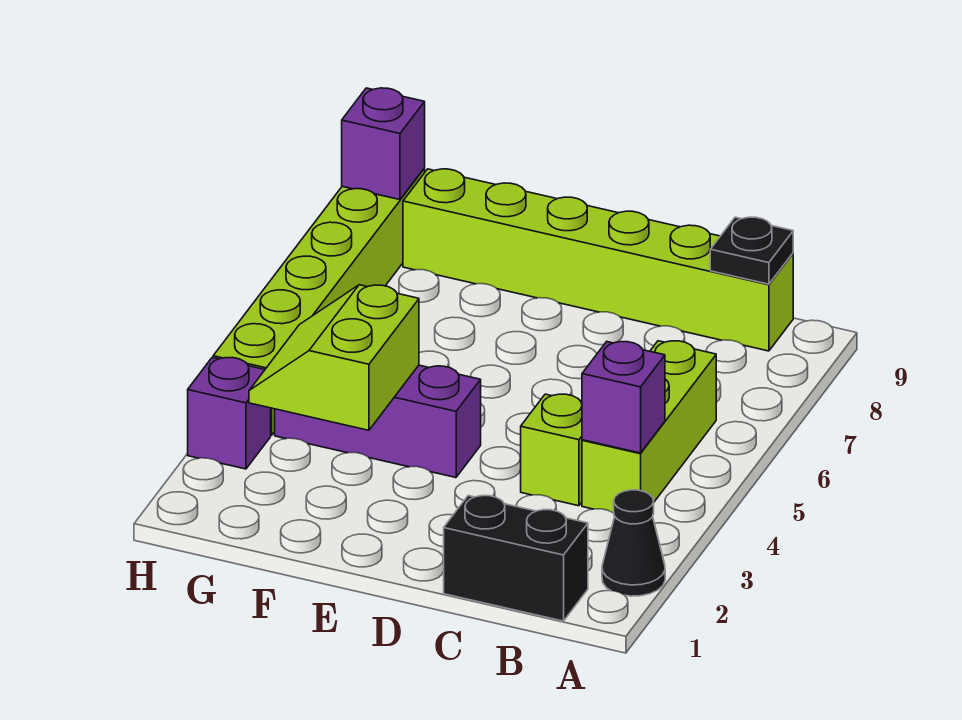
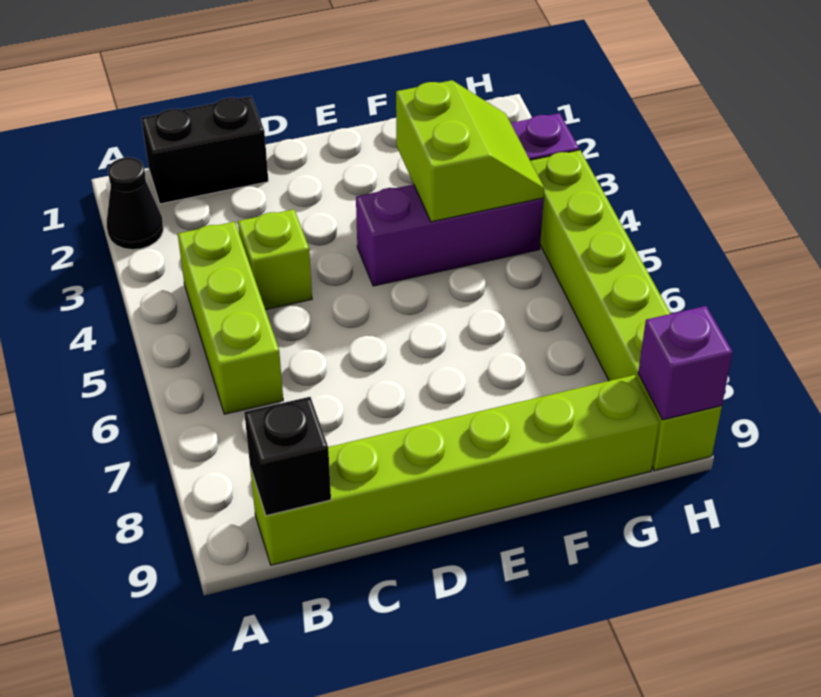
purple brick B4 level 2 -> none
black plate B9 level 2 -> black brick B9 level 2

